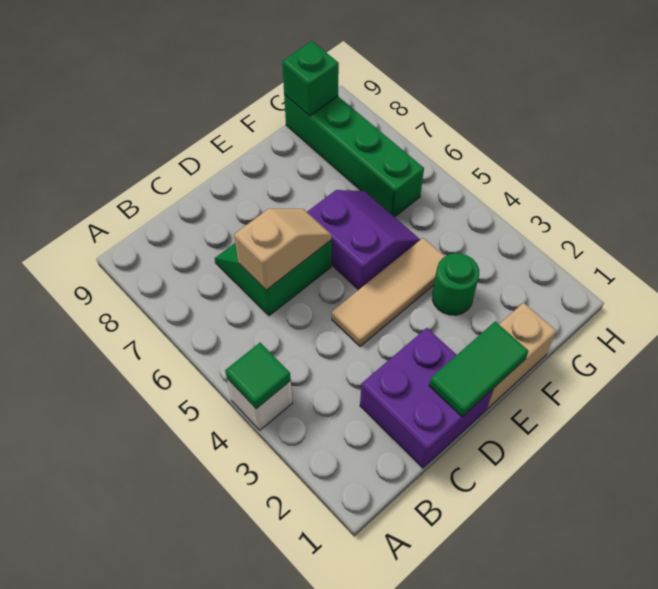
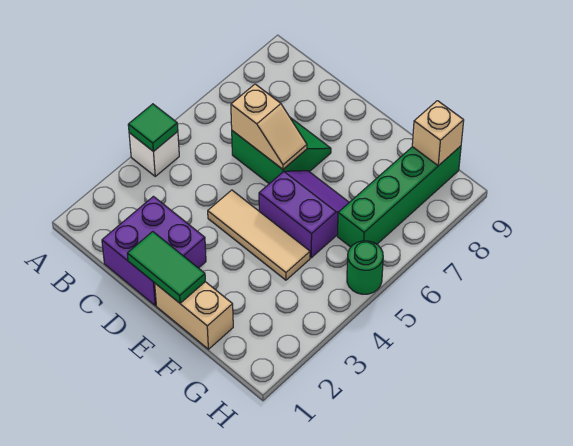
purple slope E5:F6 level 1 top E -> purple slope E5:F6 level 1 top 5
green round brick F3 level 1 -> green round brick H5 level 1
green brick G9 level 2 -> tan brick G9 level 2

